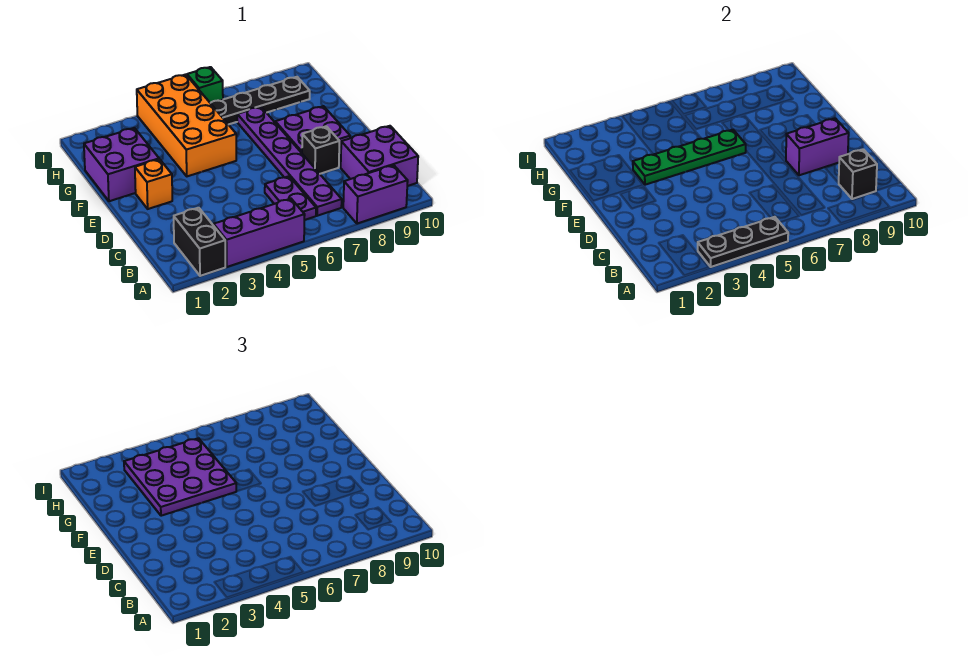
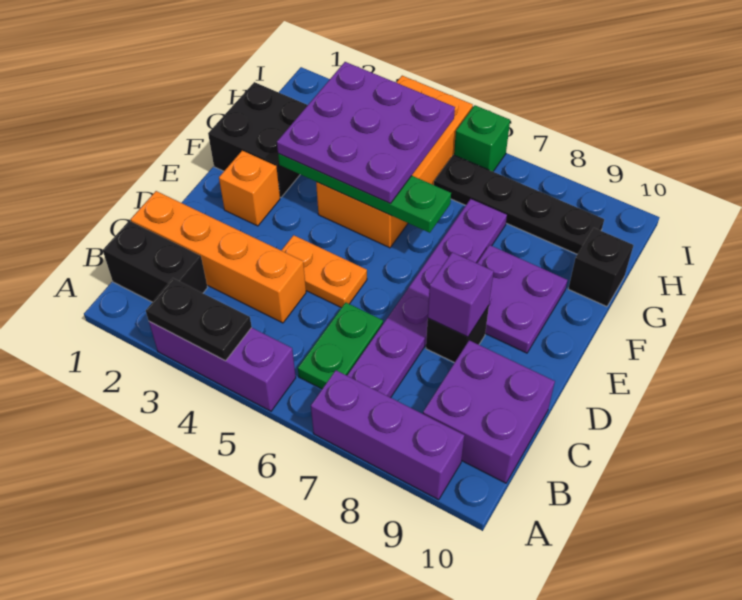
black brick A2:B2 level 1 -> black brick B1:B2 level 1
black plate A3:A5 level 2 -> black plate A3:A4 level 2
purple brick A8:A9 level 1 -> purple brick A7:A9 level 1
purple plate B6:C6 level 1 -> green plate B6:C6 level 1
black brick B9 level 2 -> black brick G10 level 1
none -> orange brick C1:C4 level 1
none -> orange plate D4:D5 level 1
purple brick D8:D9 level 2 -> purple brick D8 level 2
purple brick F1:G2 level 1 -> black brick F1:G2 level 1

